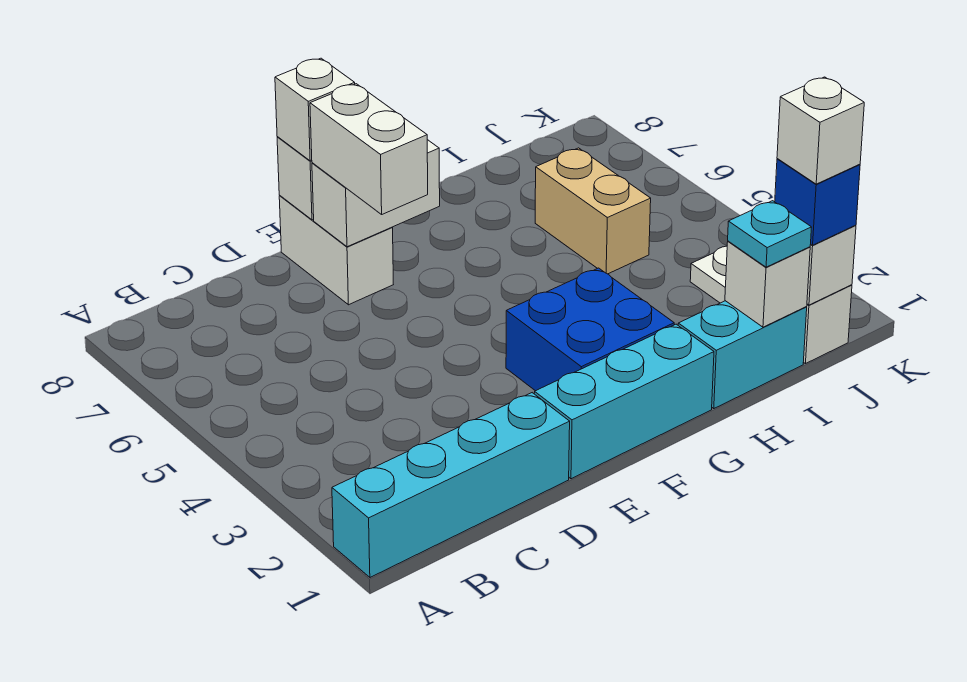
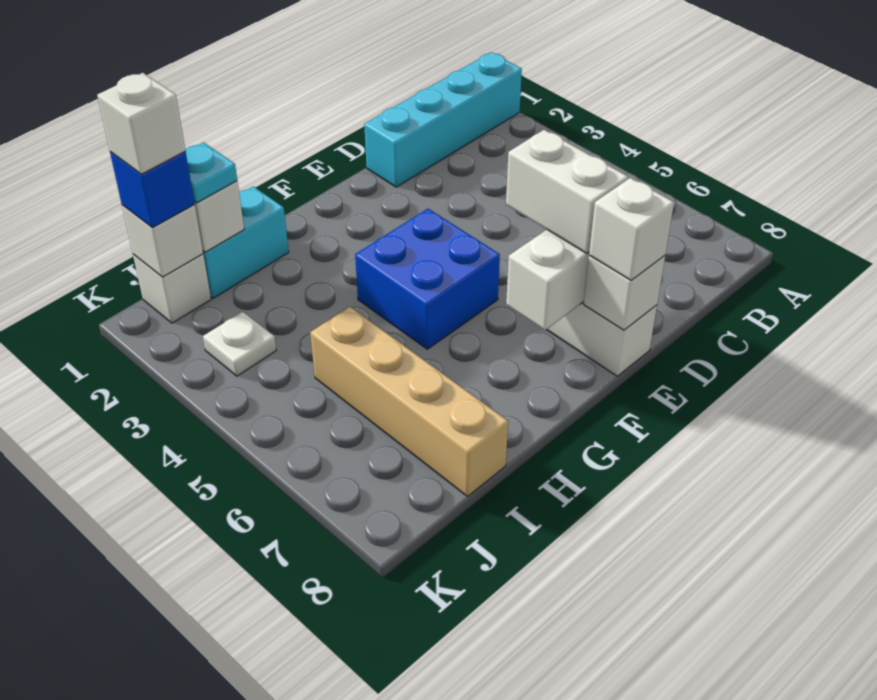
cyan brick E1:G1 level 1 -> none
blue brick F2:G3 level 1 -> blue brick F4:G5 level 1
tan brick I5:I6 level 1 -> tan brick I5:I8 level 1

